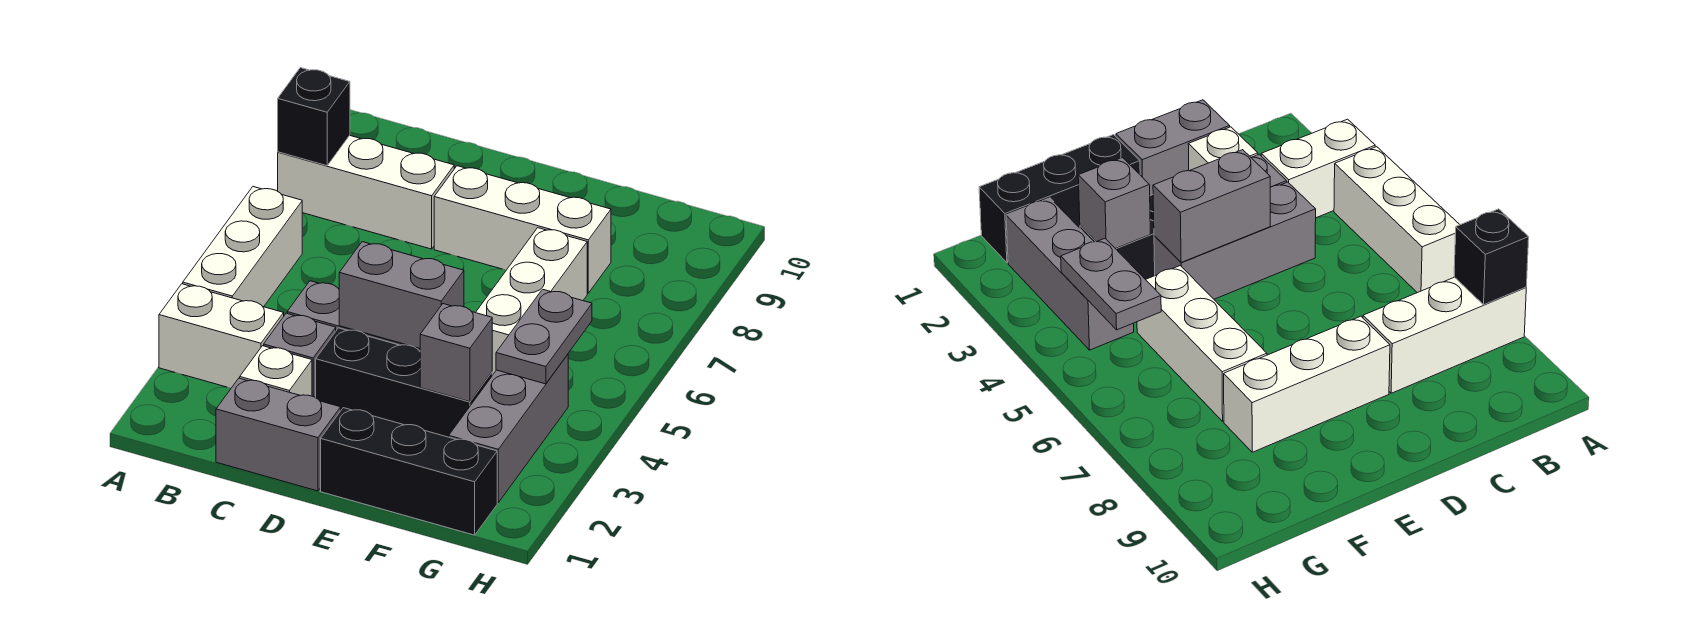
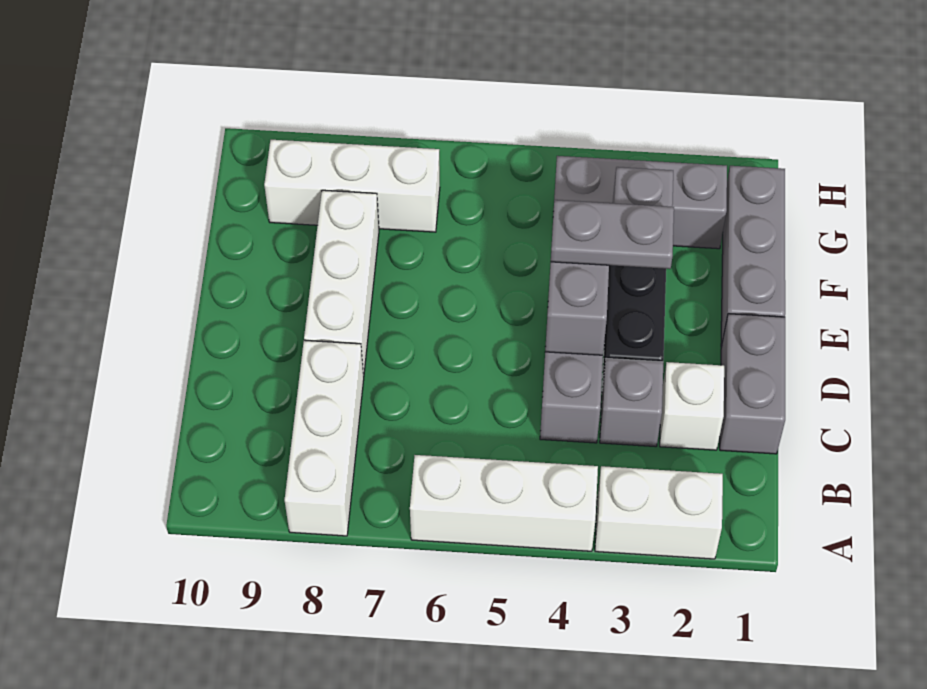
white brick A3:B3 level 1 -> white brick A2:A3 level 1
black brick A8 level 2 -> none
black brick E1:G1 level 1 -> grey brick E1:G1 level 1
white brick F5:F7 level 1 -> white brick G7:G9 level 1
grey plate G4:G5 level 2 -> grey plate E3:E4 level 3

